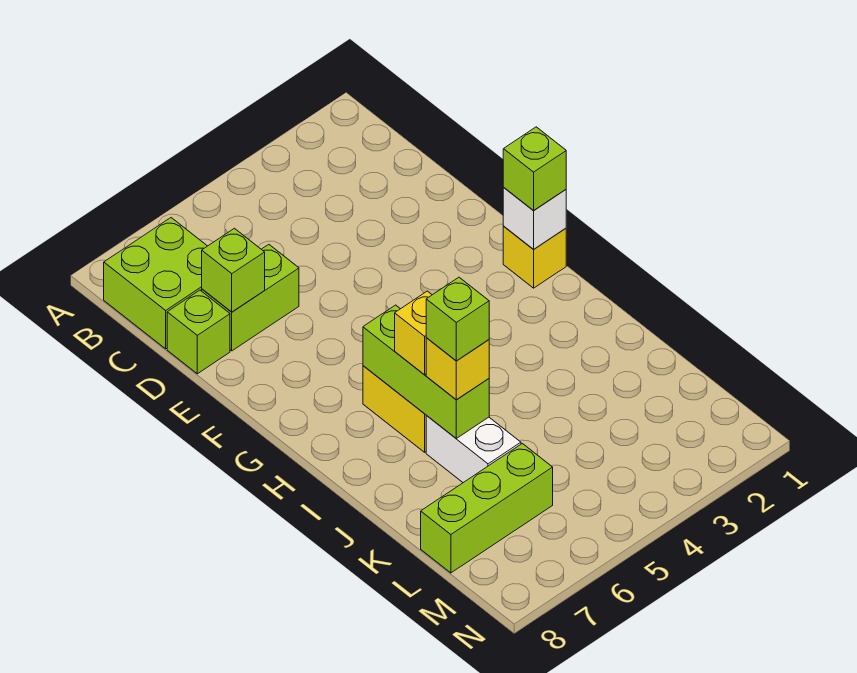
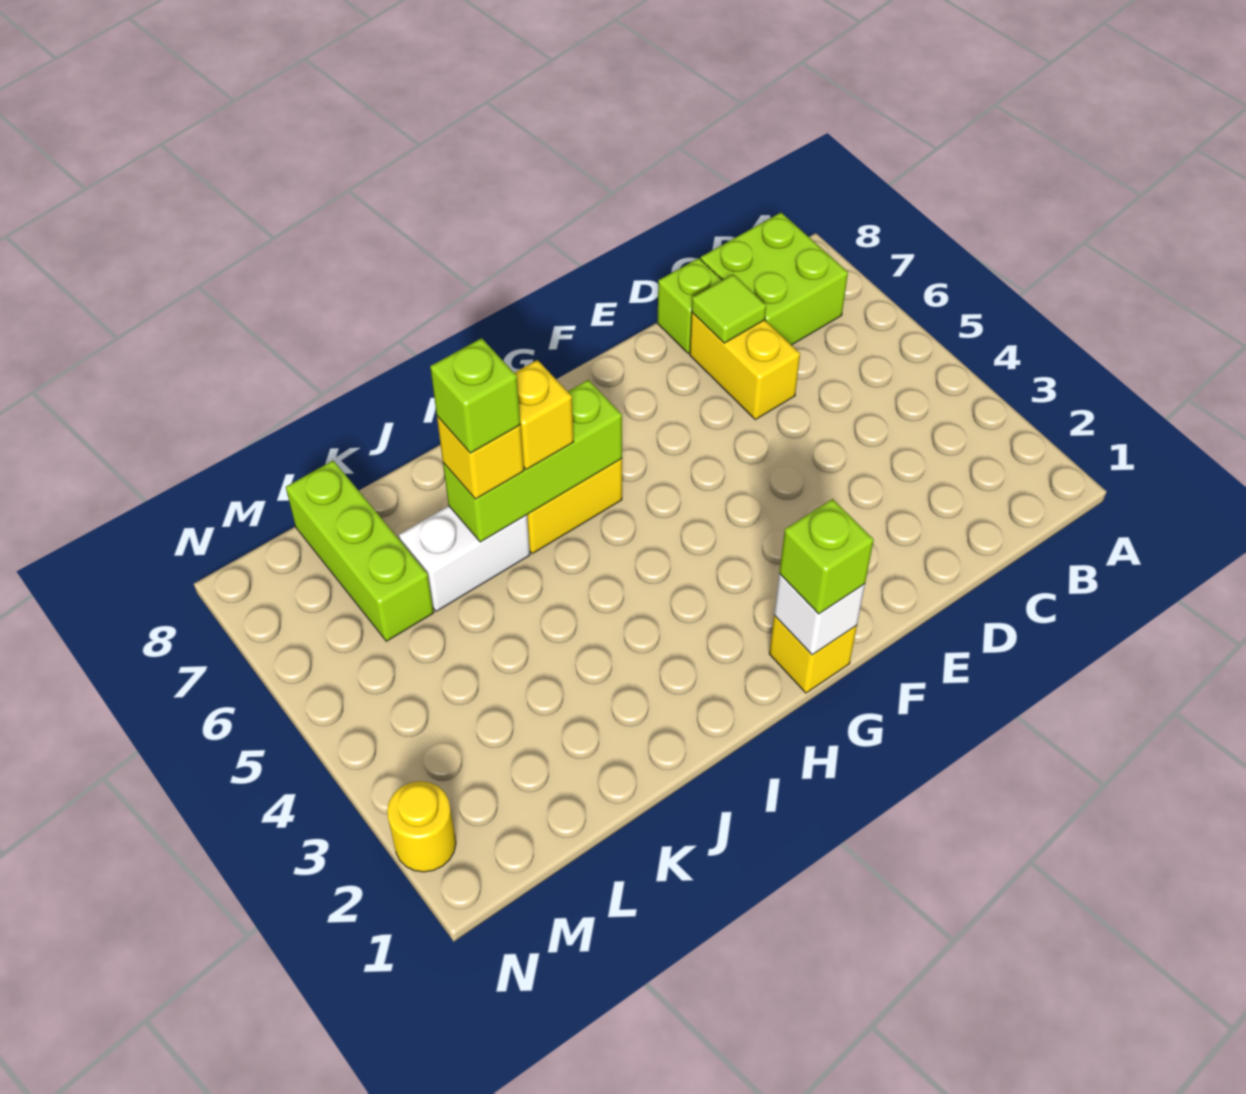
lime brick D6:D7 level 1 -> yellow brick D6:D7 level 1
lime brick D7 level 2 -> lime tile D7 level 2
none -> yellow round brick N2 level 1

